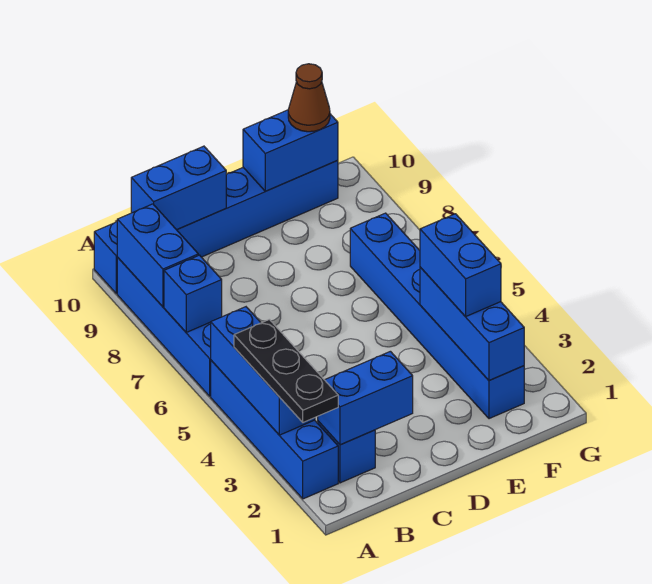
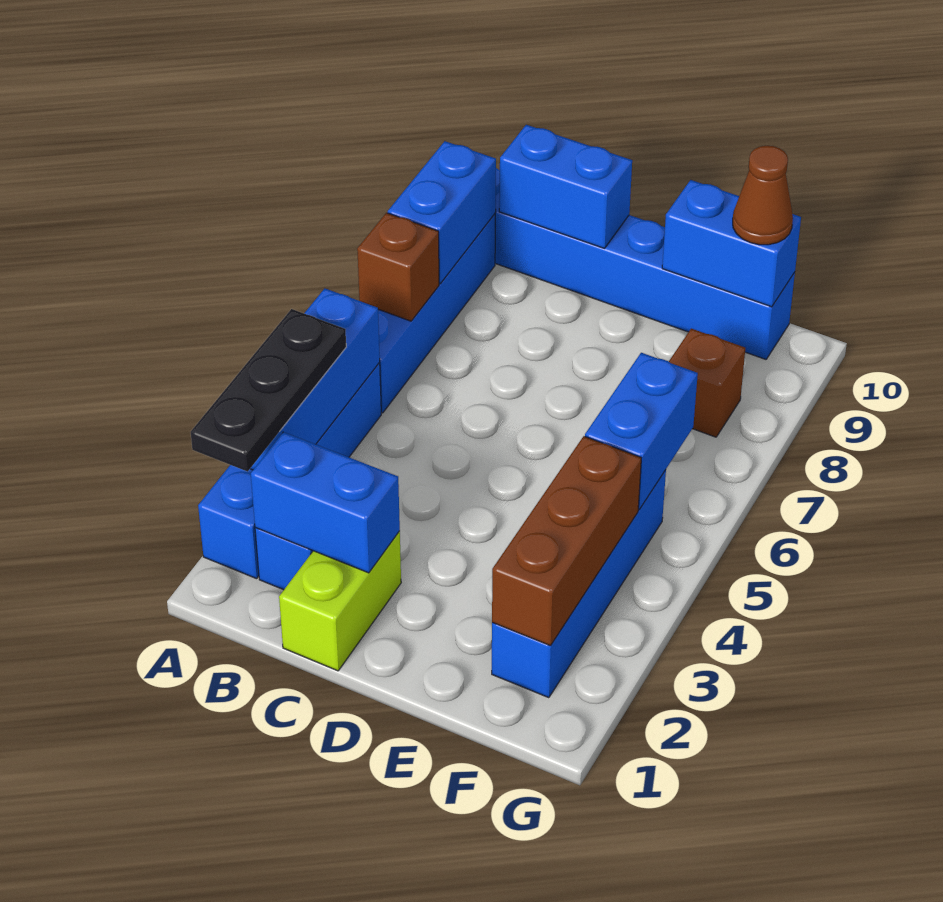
blue brick A7 level 2 -> brown brick A7 level 2
none -> lime brick C1:C2 level 1
blue brick F2:F7 level 1 -> blue brick F2:F5 level 1
blue brick F2:F4 level 2 -> brown brick F2:F4 level 2
blue brick F3:F4 level 3 -> blue brick F5:F6 level 2
none -> brown brick F8 level 1

